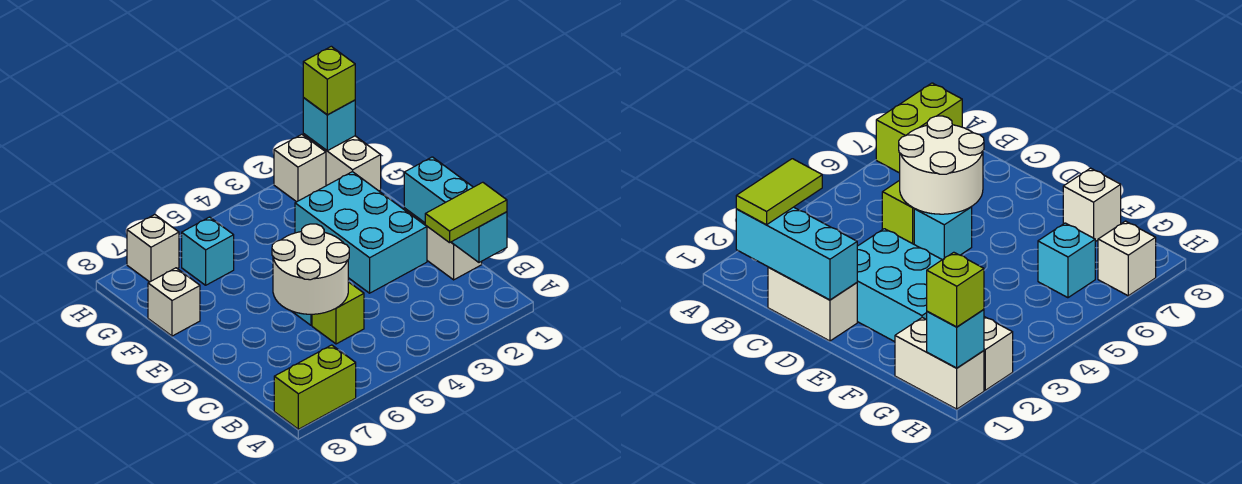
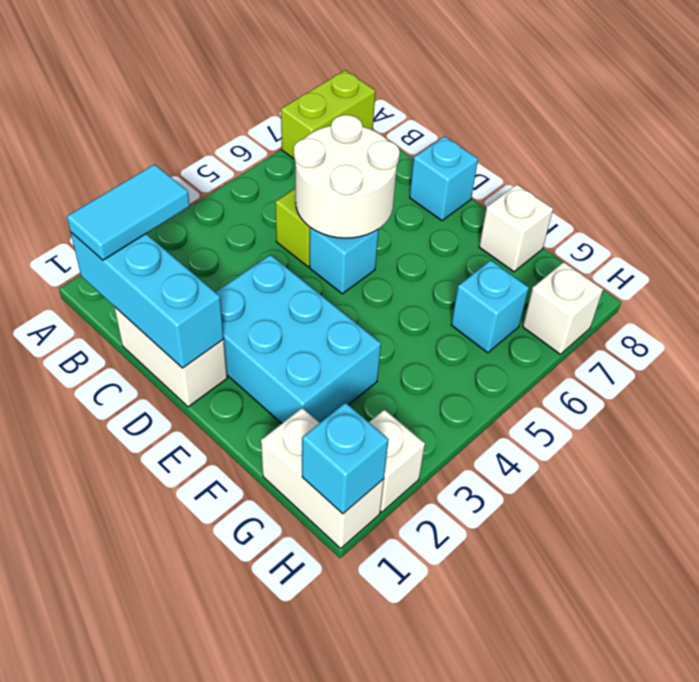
lime tile B1:B2 level 3 -> cyan tile B1:B2 level 3
none -> cyan brick D8 level 1
lime brick H1 level 3 -> none

